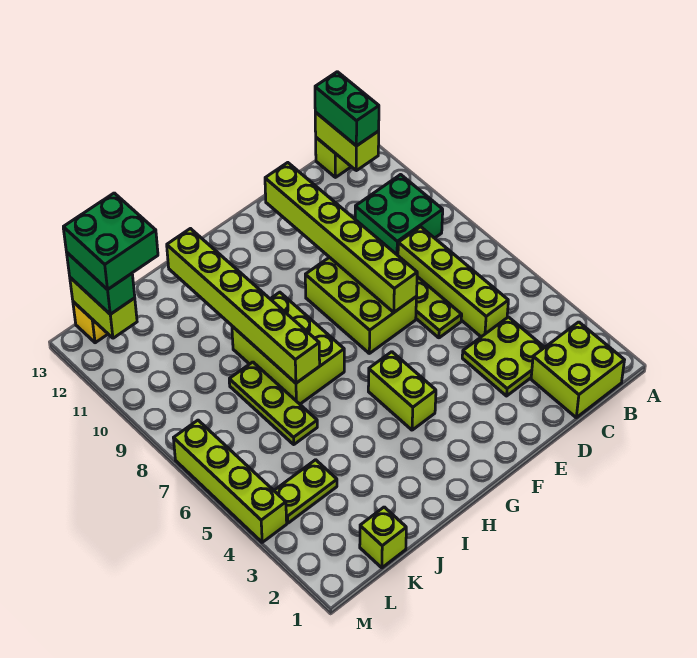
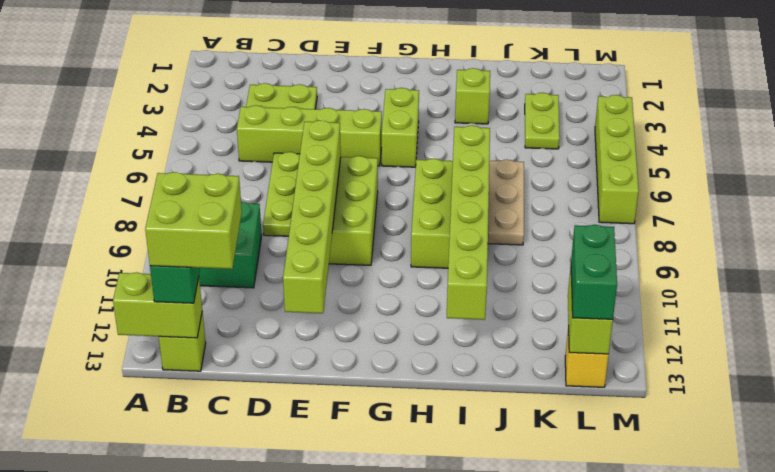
lime brick B1:C2 level 1 -> lime brick B12:C13 level 4
lime brick B12:B13 level 2 -> lime brick A13:B13 level 2
lime brick C5:C8 level 1 -> lime brick C5:F5 level 1
lime plate J6:J8 level 1 -> tan plate J6:J8 level 1
lime brick K1 level 1 -> lime brick I3 level 1
lime plate K4:L4 level 1 -> lime plate K3:K4 level 1
green brick K12:L13 level 4 -> none

